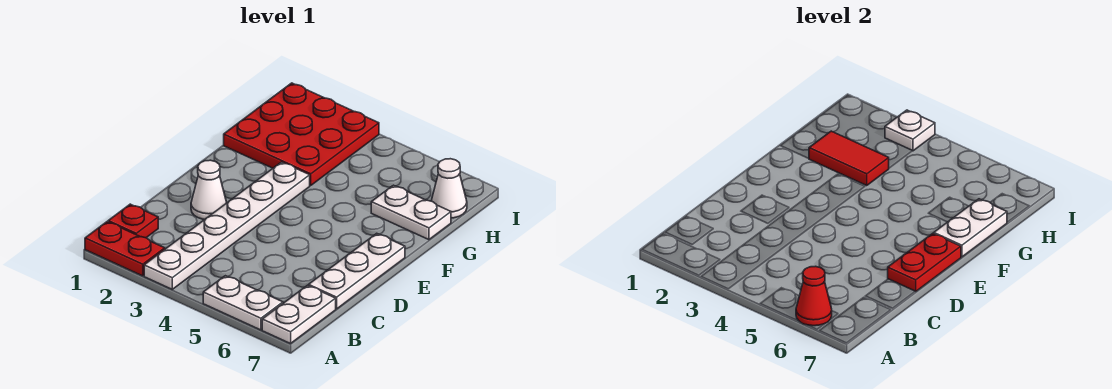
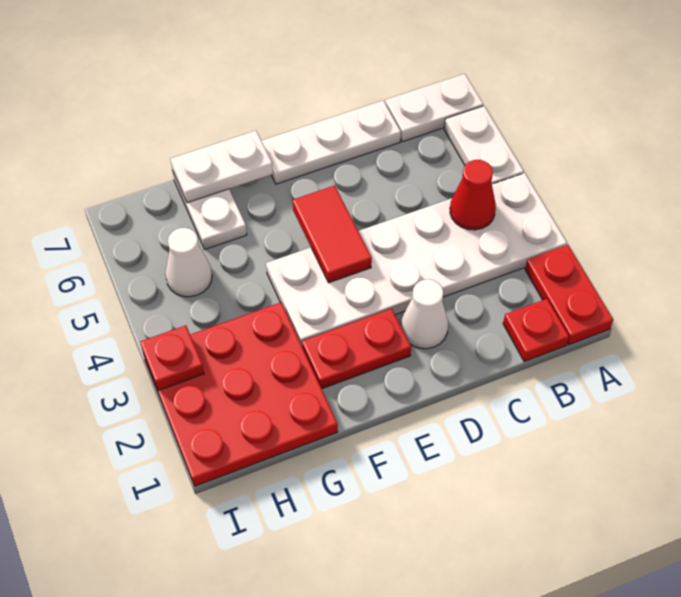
white plate A3:F3 level 1 -> white plate A3:F4 level 1
red cone A6 level 2 -> red cone B4 level 2
red plate D7:E7 level 2 -> red plate E2:F2 level 1
red tile G2:G3 level 2 -> red tile E4:E5 level 2
white cone H7 level 1 -> white cone H5 level 1
white plate I3 level 2 -> red plate I3 level 2

